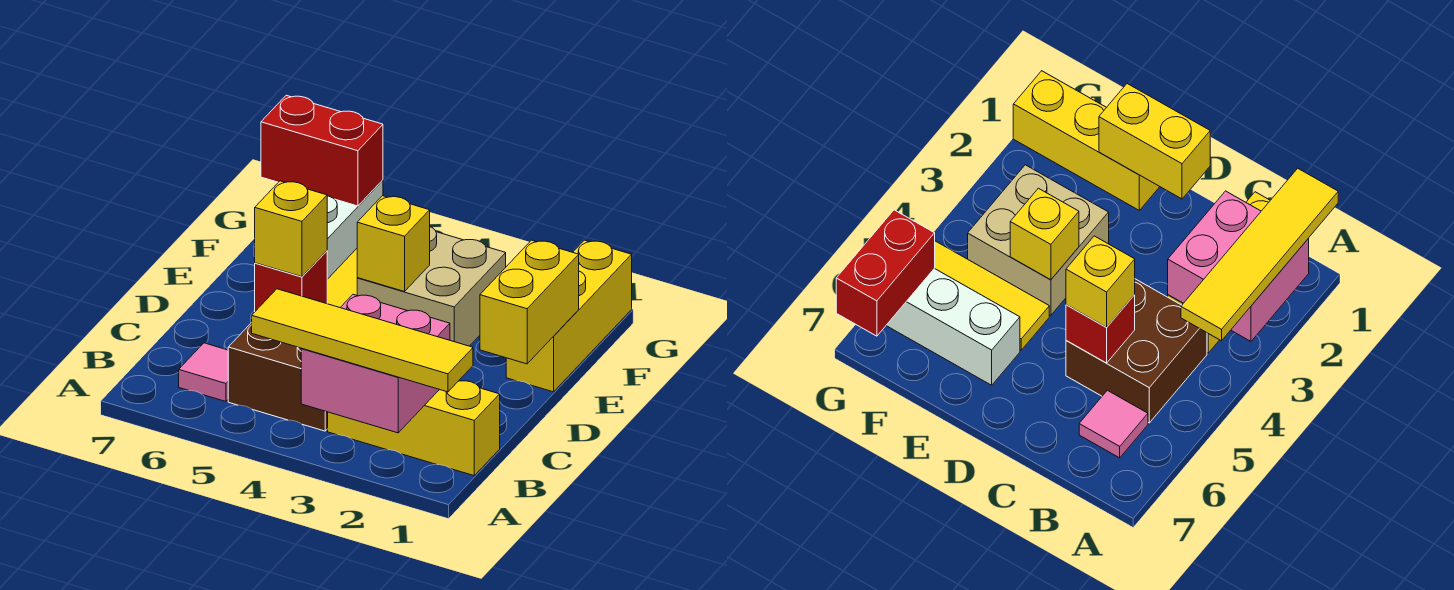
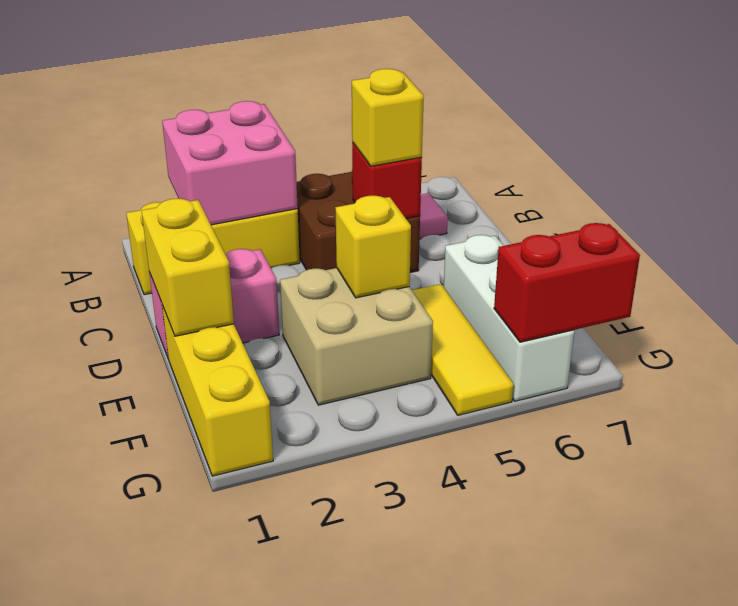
yellow tile A1:A4 level 3 -> none
none -> pink brick D1:D2 level 1

